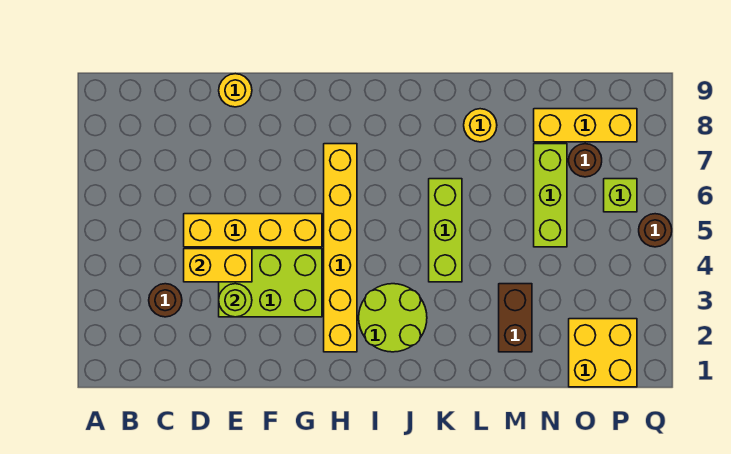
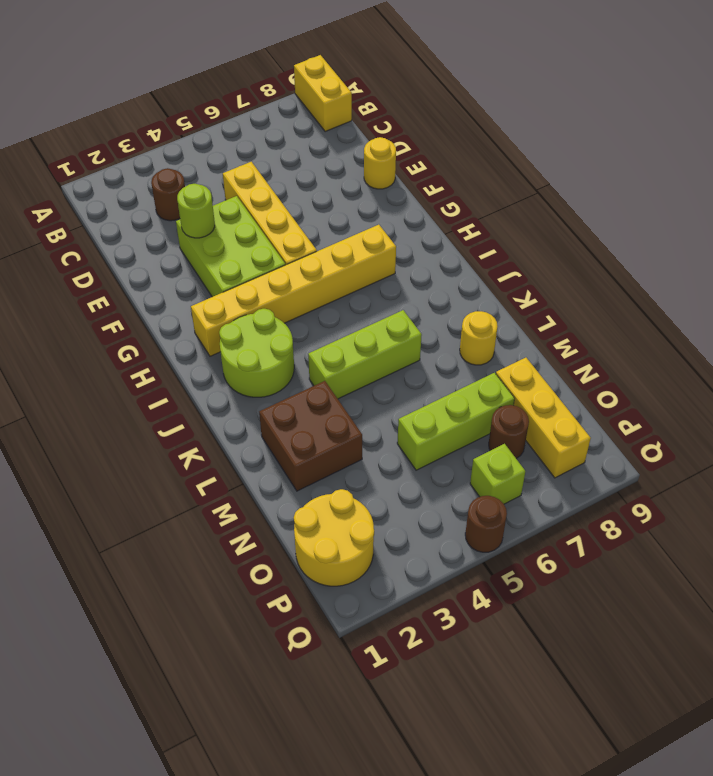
yellow brick D4:E4 level 2 -> yellow brick A9:B9 level 1
brown brick M2:M3 level 1 -> brown brick L2:M3 level 1
yellow brick O1:P2 level 1 -> yellow round brick O1:P2 level 1

